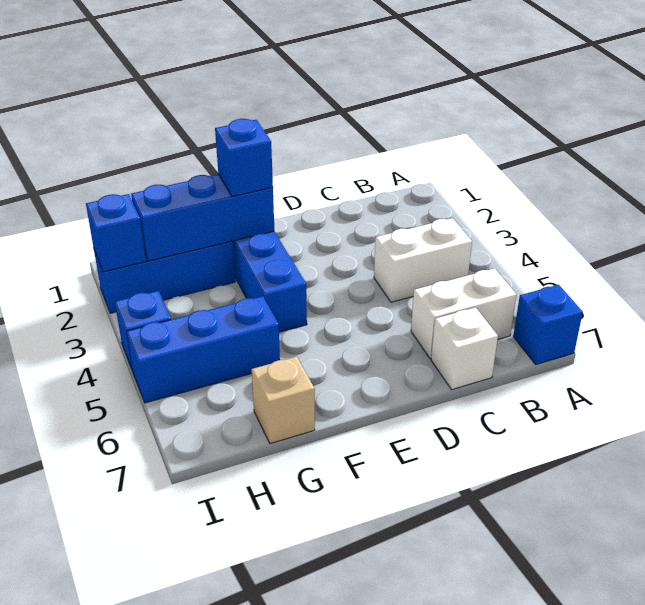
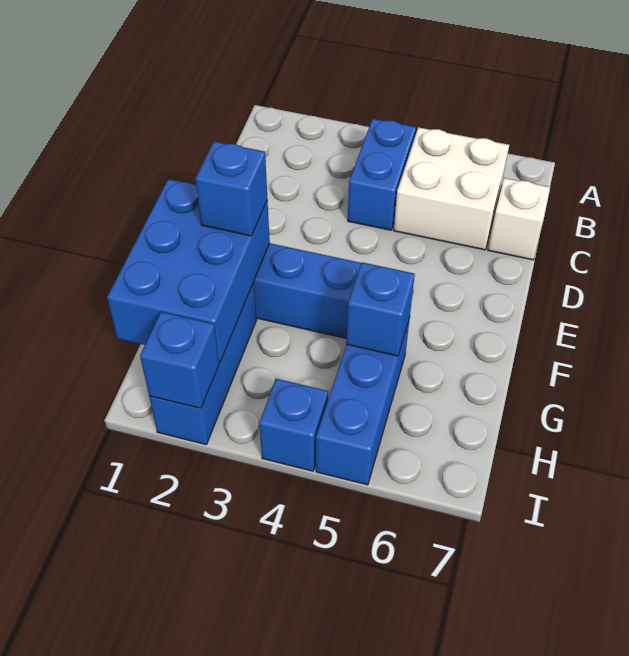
blue brick A7 level 1 -> blue brick G5 level 2
white brick B4:C4 level 1 -> blue brick B4:C4 level 1
white brick B6:C6 level 1 -> white brick B5:C6 level 1
blue brick F2:H2 level 2 -> blue brick F1:H2 level 2
tan brick G7 level 1 -> none

